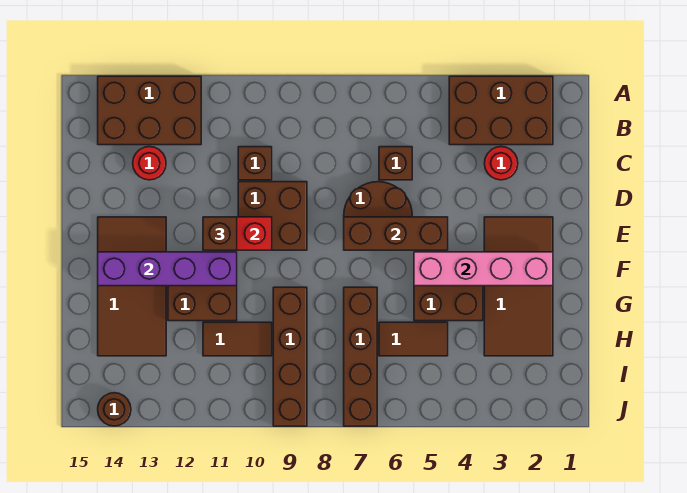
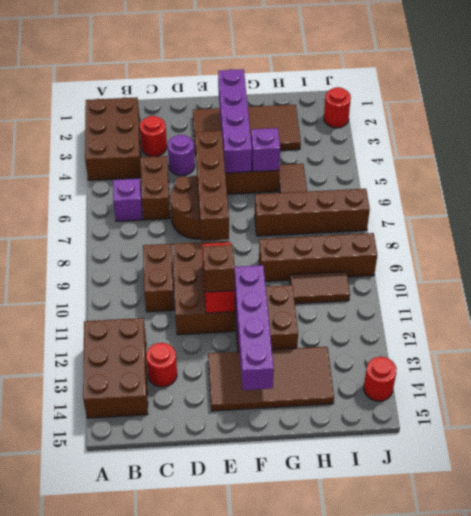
none -> purple brick B6 level 1
brown brick C6 level 1 -> brown brick C5:C6 level 1
brown brick C10 level 1 -> brown brick C9:C10 level 1
none -> purple round brick D4 level 1
brown brick D9:E10 level 1 -> brown brick D9:E11 level 1
brown brick E5:E7 level 2 -> brown brick E5:E8 level 2
pink brick F2:F5 level 2 -> purple brick F2:F5 level 2
none -> purple brick G5 level 2
brown tile H10:H11 level 1 -> brown tile H10:I10 level 1
none -> red round brick J2 level 1
brown round brick J14 level 1 -> red round brick J14 level 1

